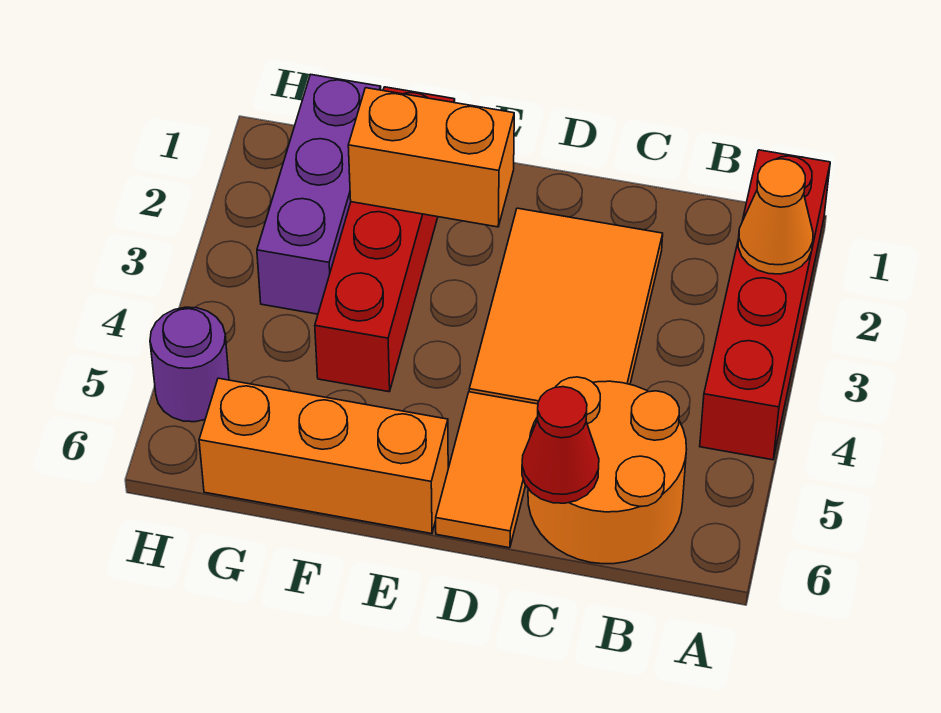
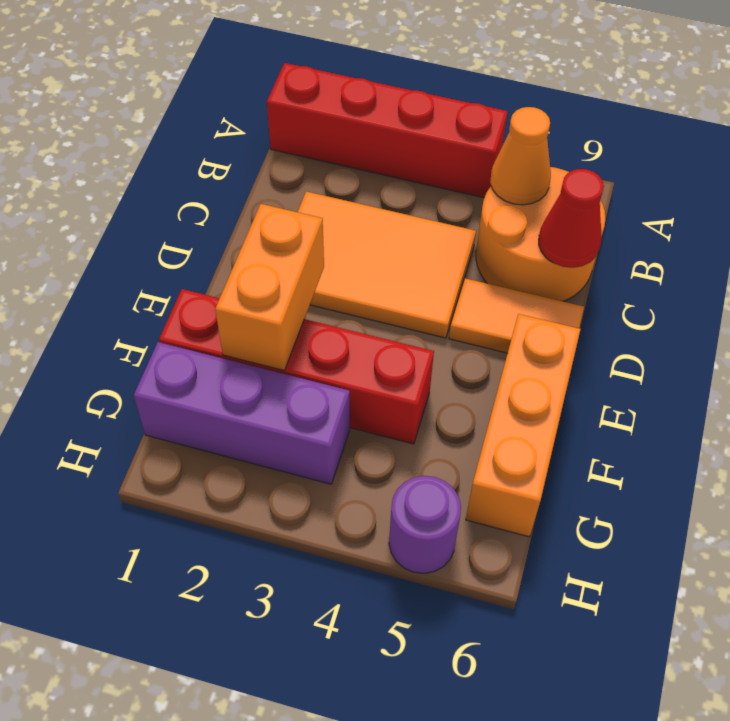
orange cone A2 level 2 -> orange cone B5 level 2

